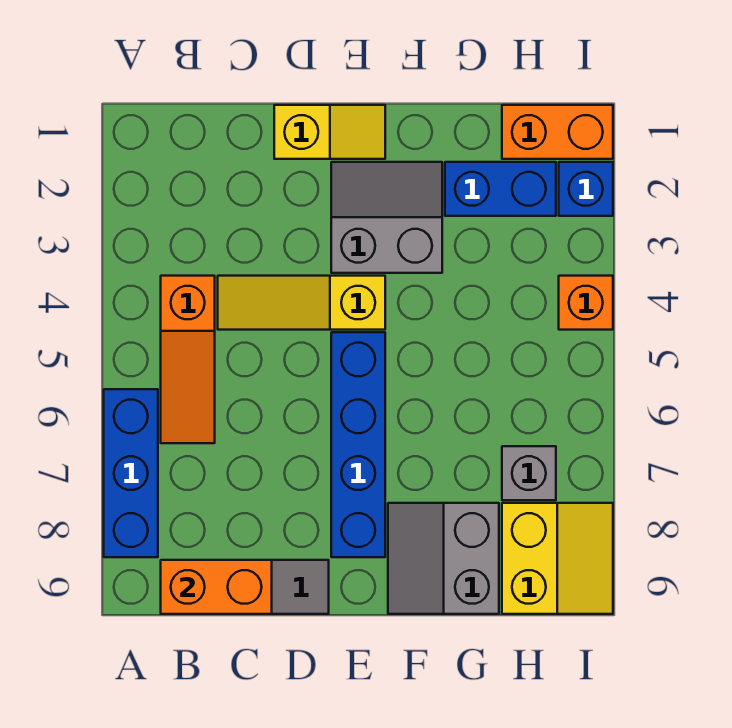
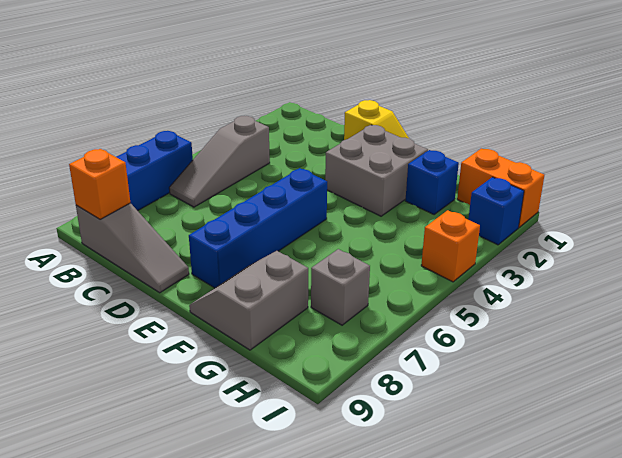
orange slope B4:B6 level 1 top 4 -> grey slope B4:B6 level 1 top 4
orange brick B9:C9 level 2 -> orange brick B9 level 2
yellow slope C4:E4 level 1 top E -> none
grey slope E2:F3 level 1 top 3 -> grey brick E2:F3 level 1
blue brick G2:H2 level 1 -> blue brick G2 level 1
yellow slope H8:I9 level 1 top H -> none

